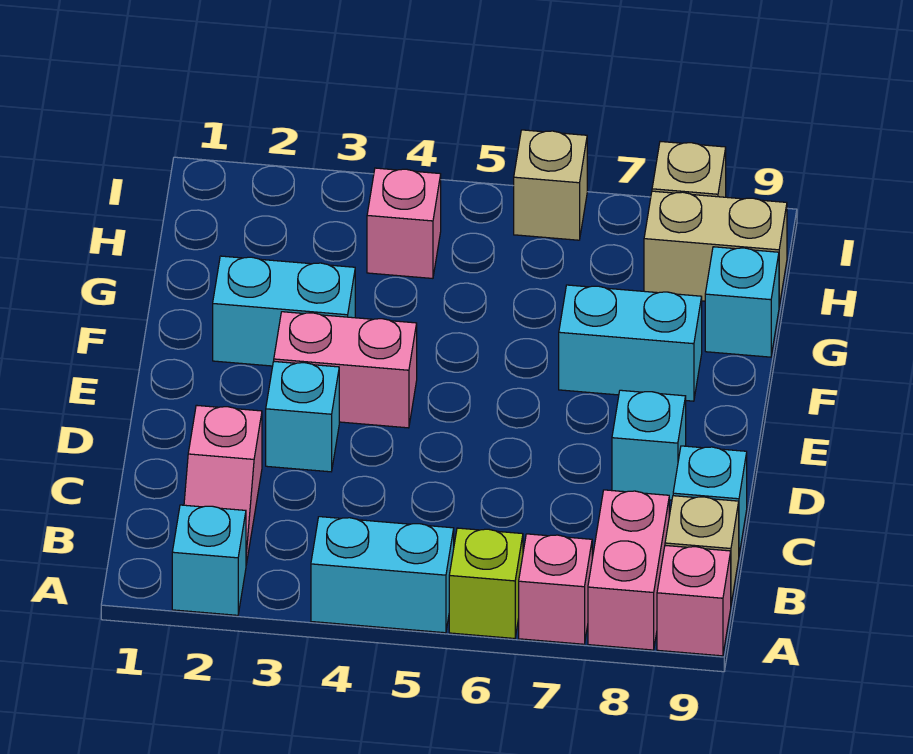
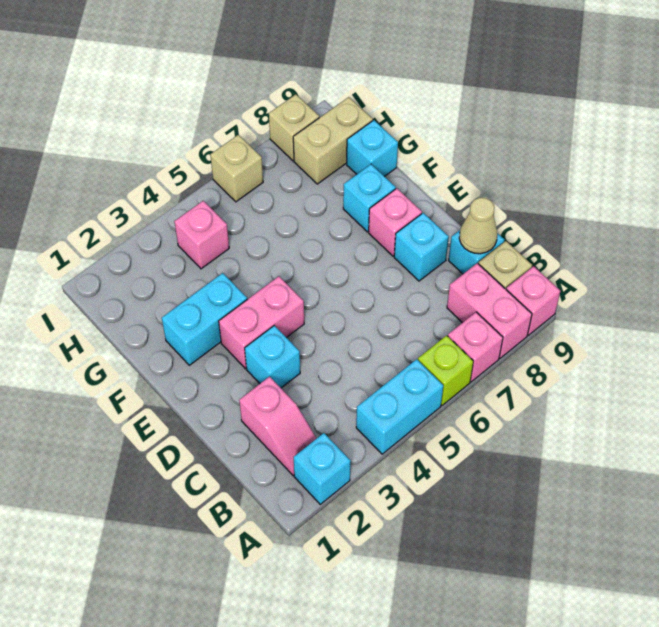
none -> tan cone C9 level 2
none -> pink brick E8 level 1
cyan brick F7:F8 level 1 -> cyan brick F8 level 1

